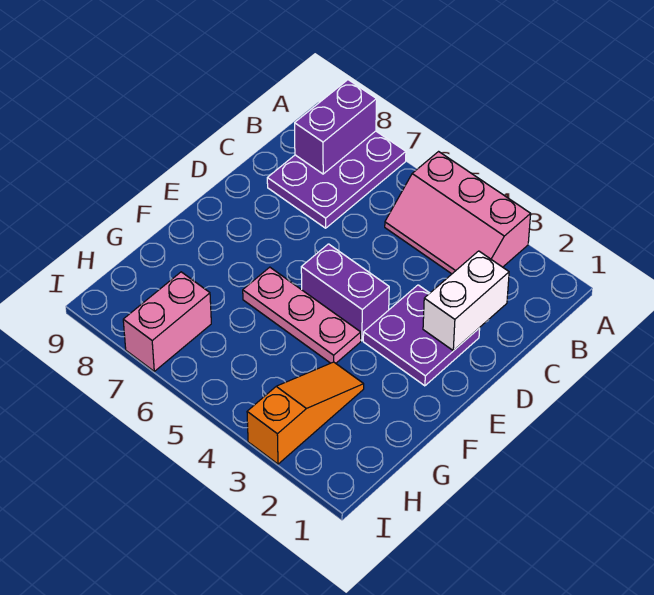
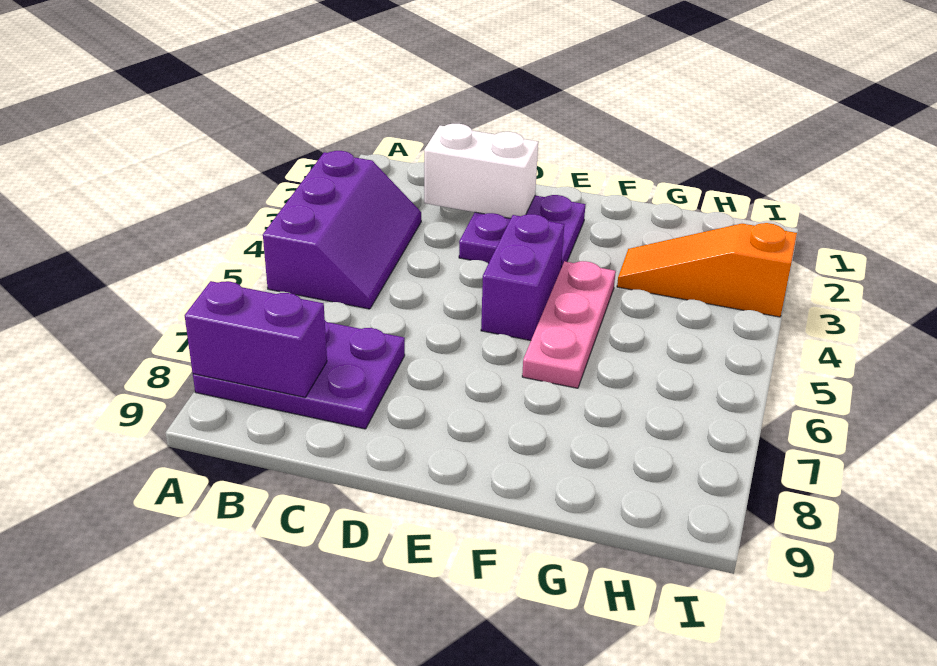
pink slope A3:B5 level 1 top A -> purple slope A3:B5 level 1 top A
pink brick H7:I7 level 1 -> none

